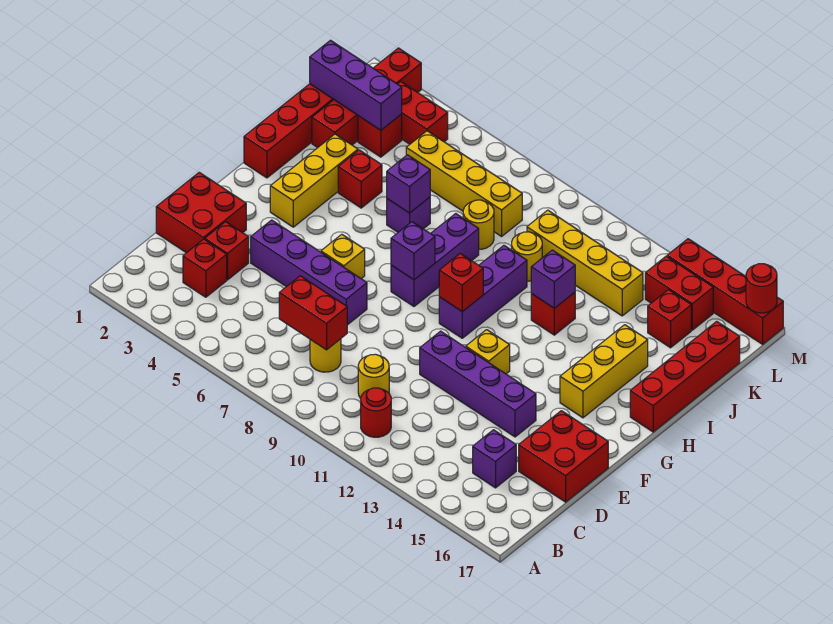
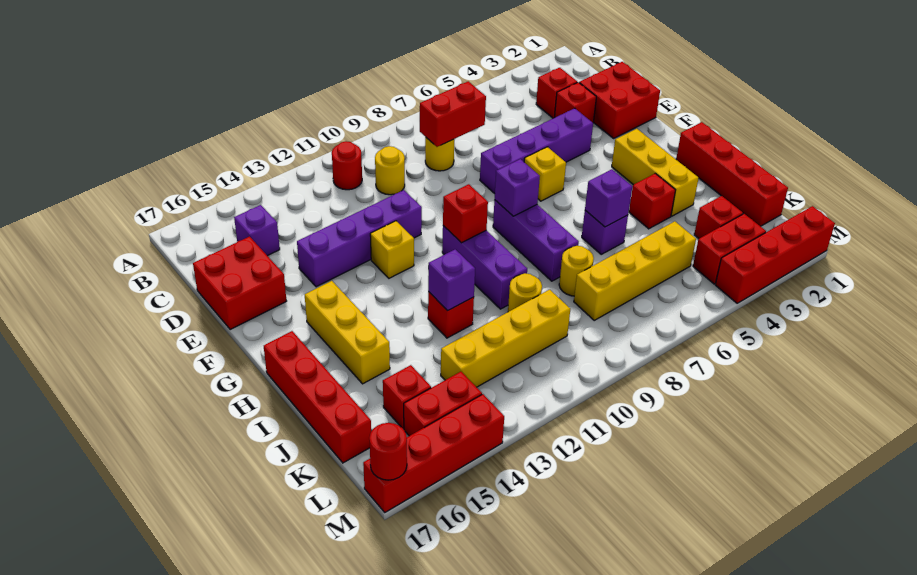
red brick J2:M2 level 1 -> red brick M1:M4 level 1
purple brick K1:K3 level 2 -> none

